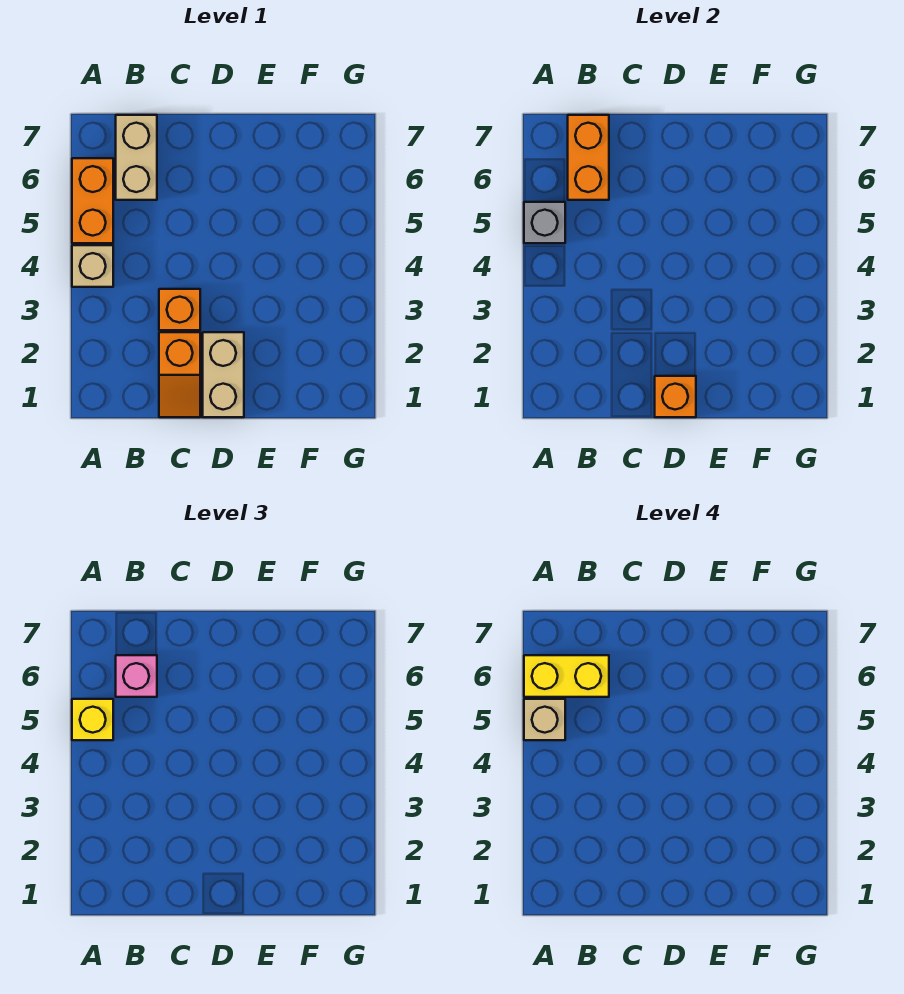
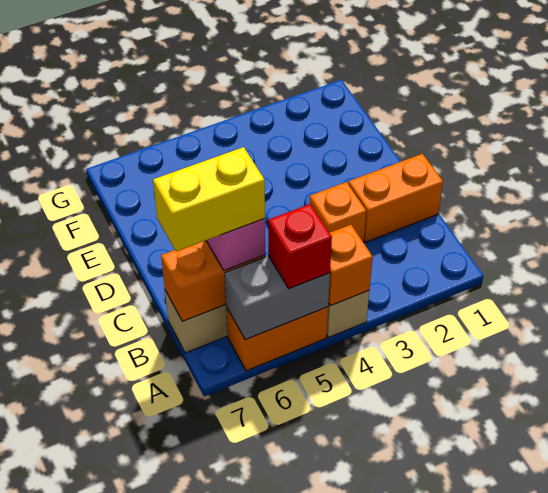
grey brick A5 level 2 -> grey brick A5:A6 level 2
yellow brick A5 level 3 -> red brick A5 level 3
tan brick A5 level 4 -> none
yellow brick A6:B6 level 4 -> yellow brick B6:B7 level 4
orange slope C1:C2 level 1 top 2 -> orange brick C1:C2 level 1
tan brick D1:D2 level 1 -> none
orange brick D1 level 2 -> orange brick A4 level 2

